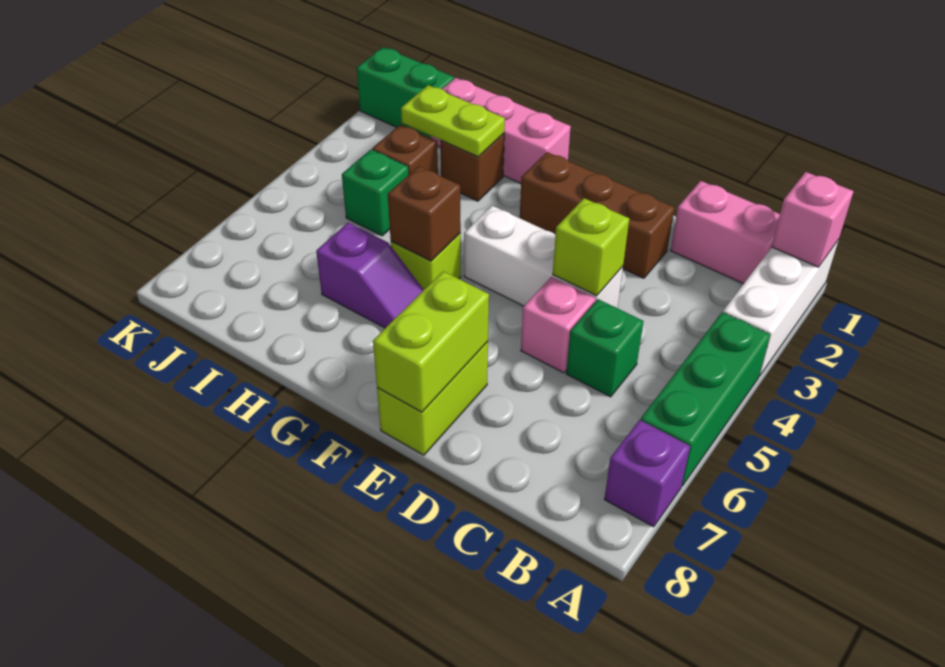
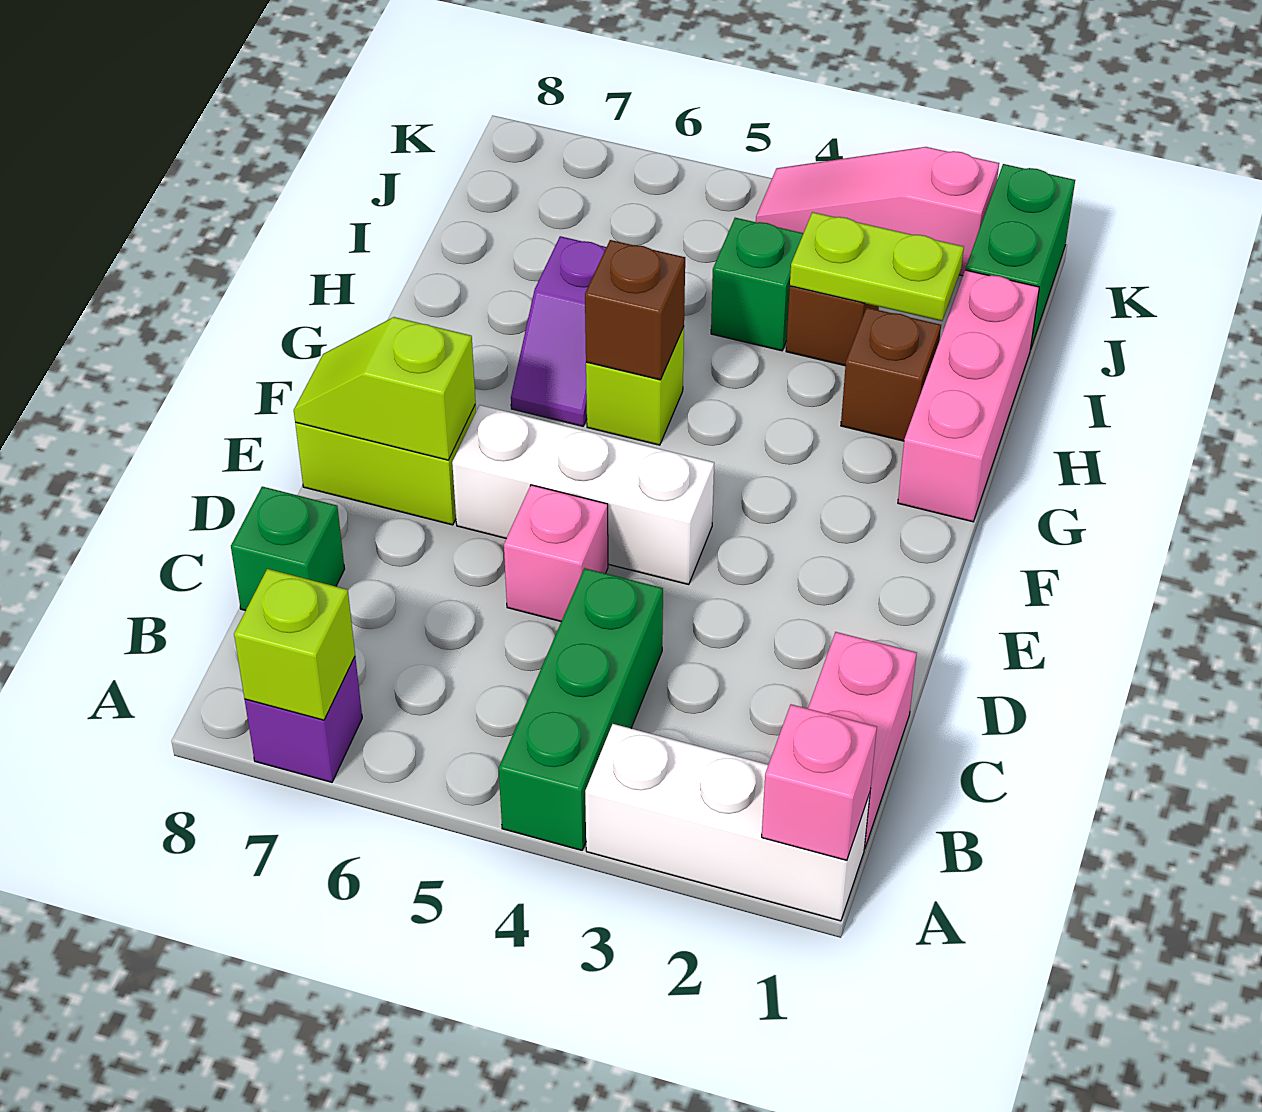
green brick A4:A6 level 1 -> green brick A4:C4 level 1
green brick C5 level 1 -> green brick C8 level 1
brown brick D2:F2 level 1 -> none
white brick D4:F4 level 1 -> white brick E4:E6 level 1
lime brick D4 level 2 -> lime brick A7 level 2
lime brick E7:E8 level 2 -> lime slope E7:E8 level 2 top 7
lime plate H2:I2 level 2 -> lime plate I2:I3 level 2
none -> pink slope K2:K4 level 1 top 2

